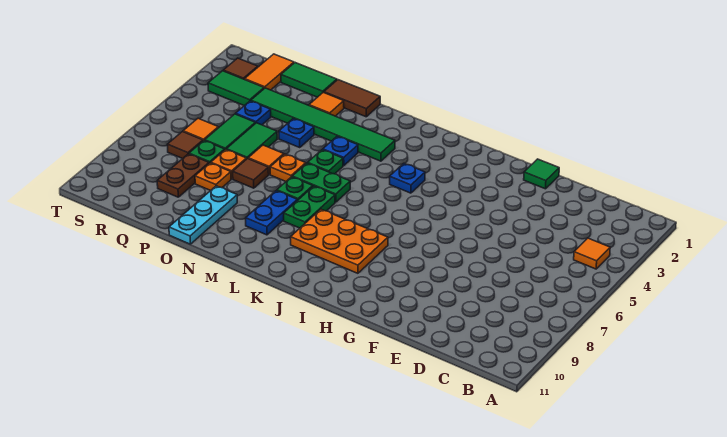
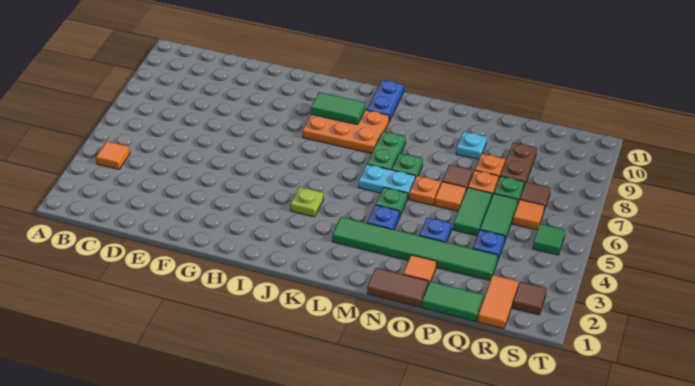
green tile F1 level 1 -> green tile S5 level 1
blue plate J4 level 1 -> lime plate J4 level 1
green plate L6:M6 level 1 -> cyan plate L6:M6 level 1
blue plate M8:M9 level 1 -> blue plate K10:K11 level 1
cyan plate O9:O11 level 1 -> cyan plate O9 level 1
green tile R3:S3 level 1 -> green tile I9:J9 level 2

